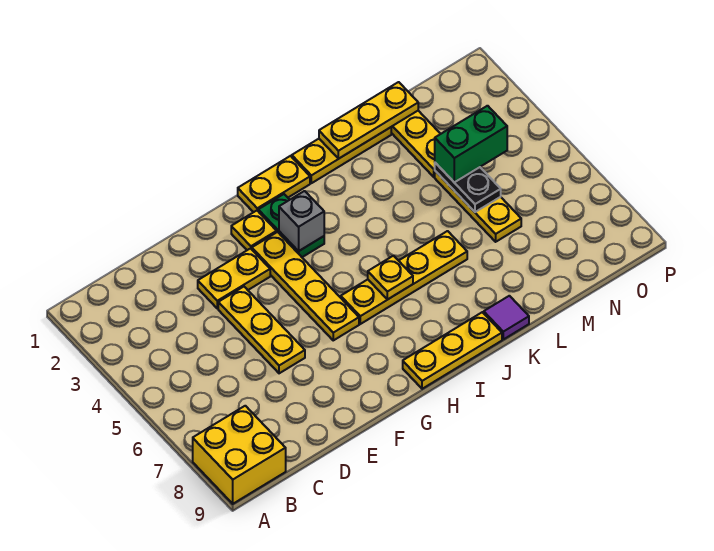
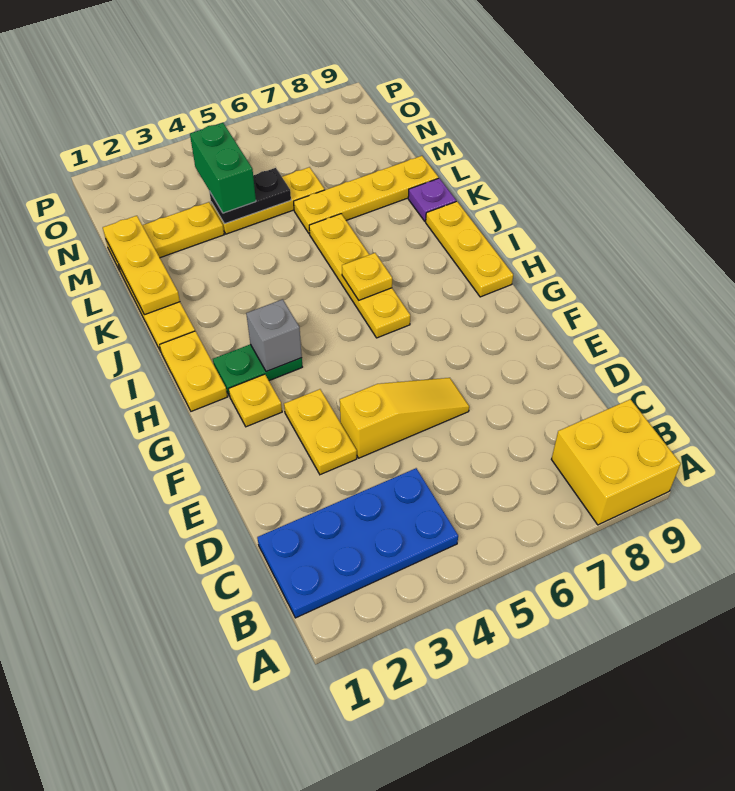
none -> blue plate B1:C4 level 1
yellow plate E4:E6 level 1 -> yellow slope E4:E6 level 1 top 4
yellow plate G3:G6 level 1 -> yellow plate L6:L9 level 1
purple tile K9 level 1 -> purple plate K9 level 1

